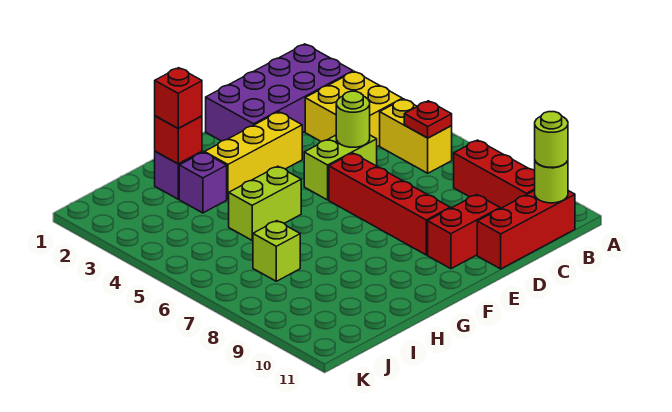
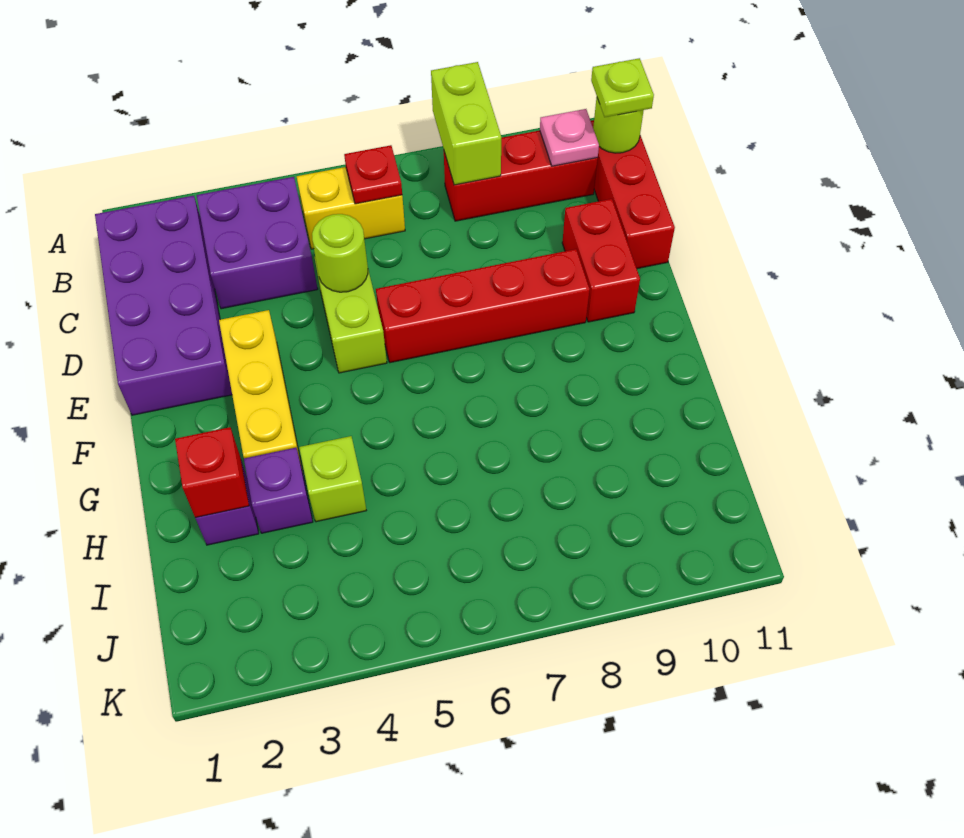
yellow brick B3:C4 level 1 -> purple brick B3:C4 level 1
none -> pink plate B10 level 2
lime round brick B11 level 3 -> lime plate B11 level 3
lime brick G5:H5 level 1 -> lime brick A8:B8 level 2
red brick H2 level 3 -> none
lime brick I7 level 1 -> lime brick H4 level 1

